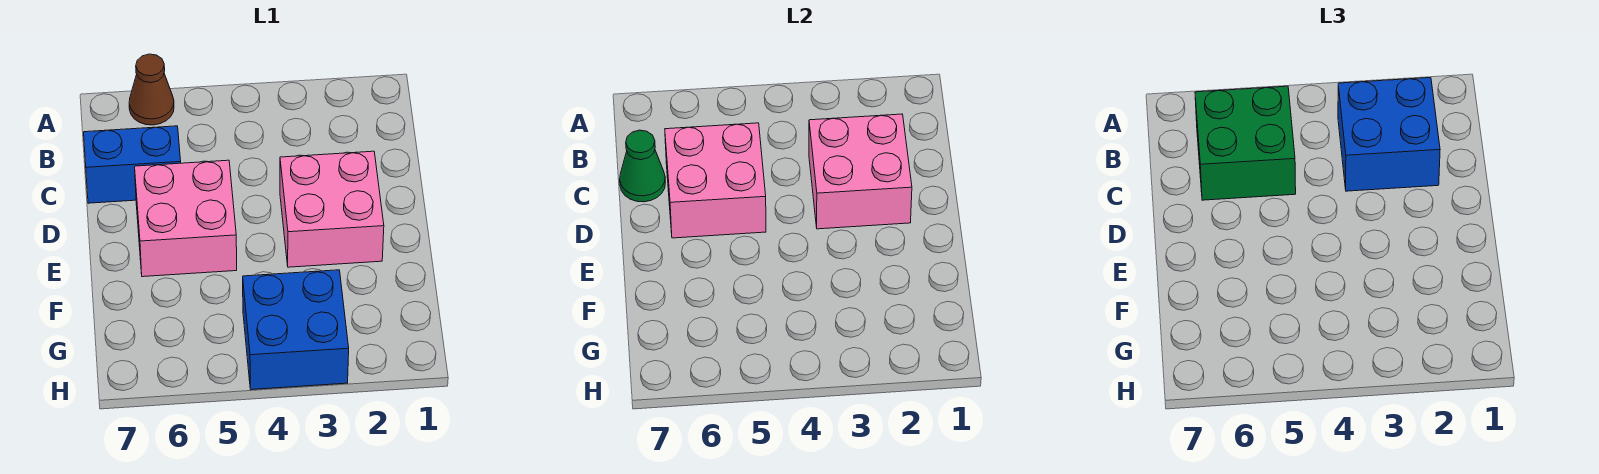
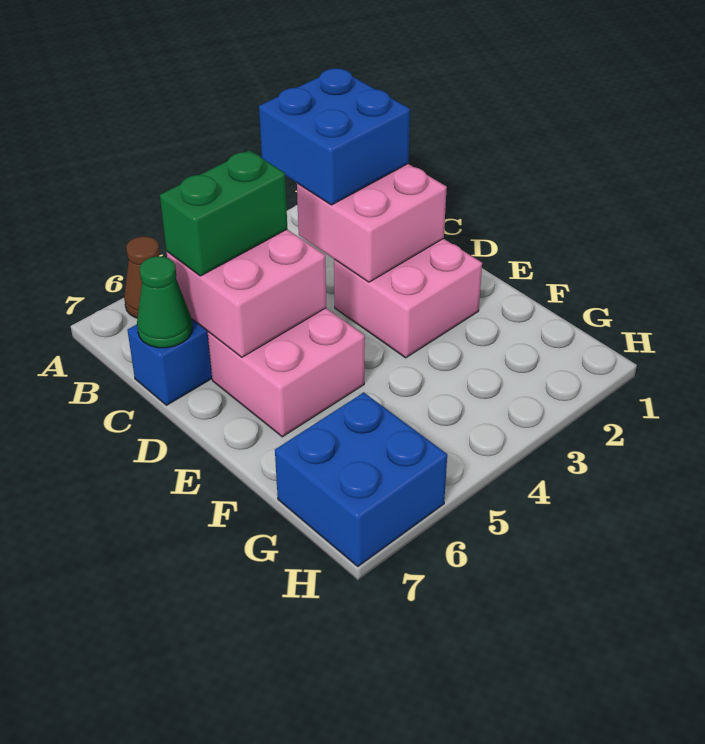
green brick B5:C6 level 3 -> green brick C5:C6 level 3
blue brick G3:H4 level 1 -> blue brick G6:H7 level 1

